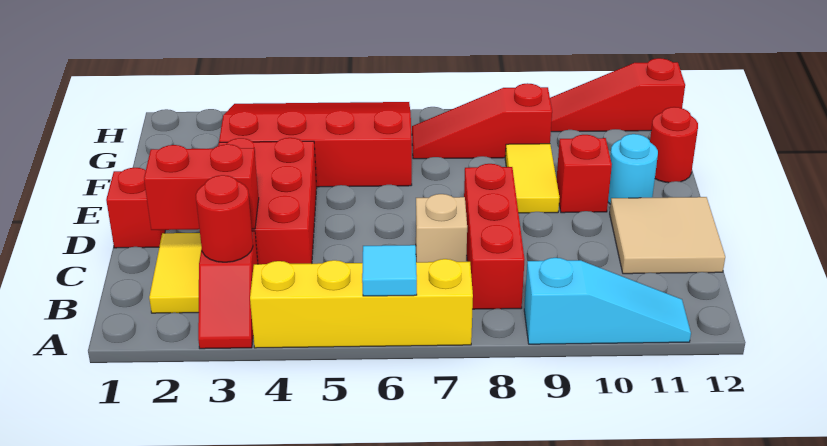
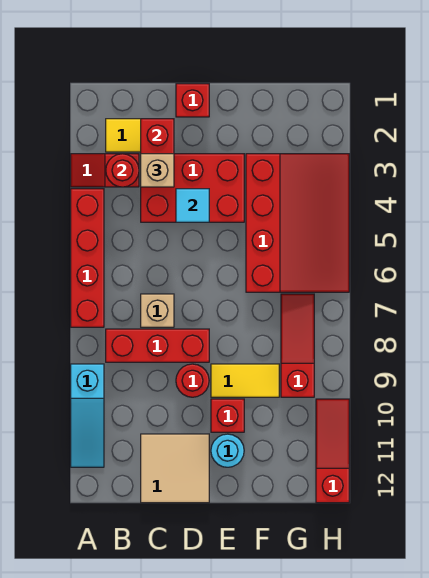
yellow brick A4:A7 level 1 -> red brick A4:A7 level 1
cyan tile A6 level 2 -> cyan tile D4 level 2
none -> tan brick C3 level 3
red round brick F12 level 1 -> red round brick D9 level 1

